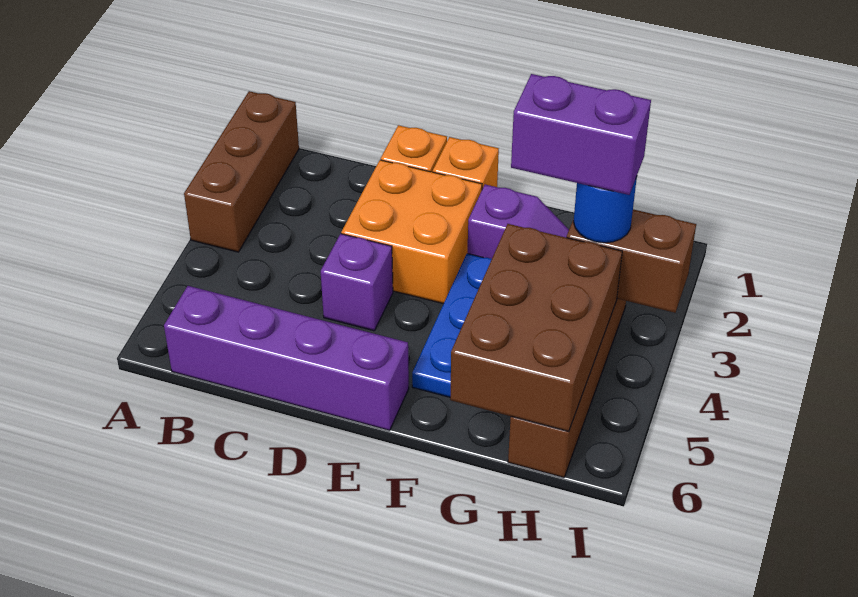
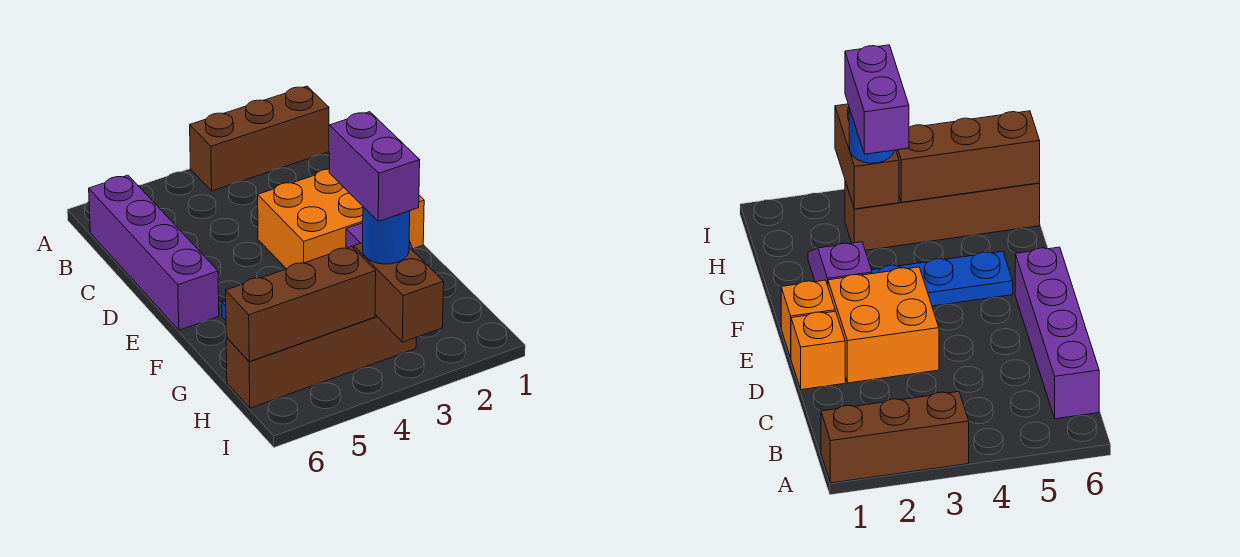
purple brick D4 level 1 -> none
brown brick G4:H6 level 2 -> brown brick H4:H6 level 2

